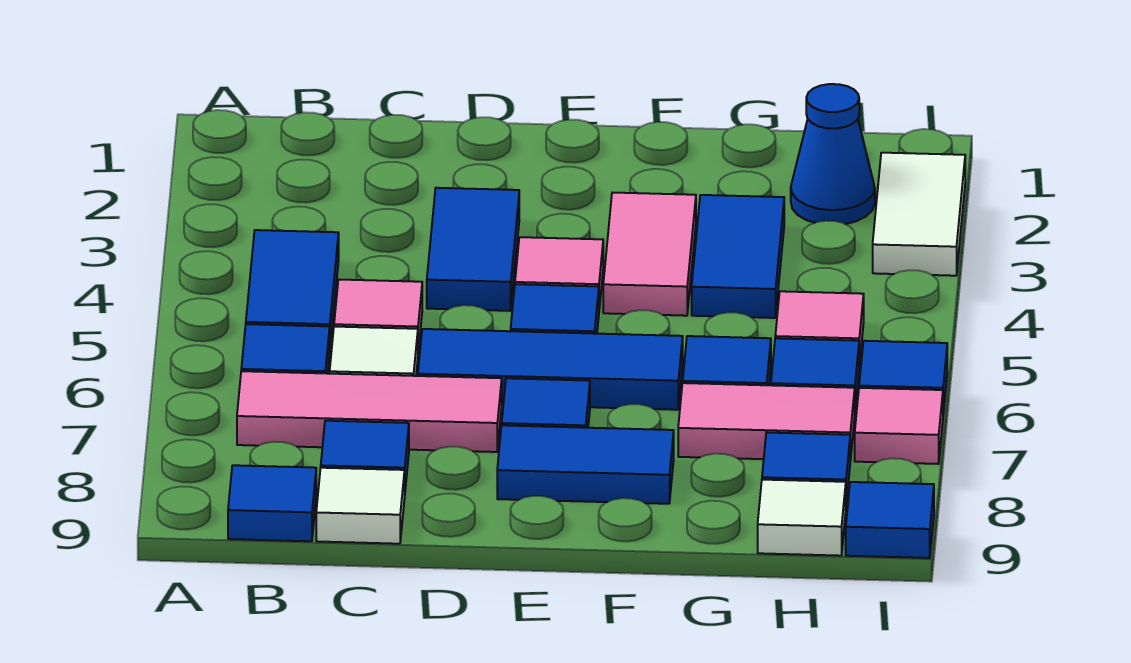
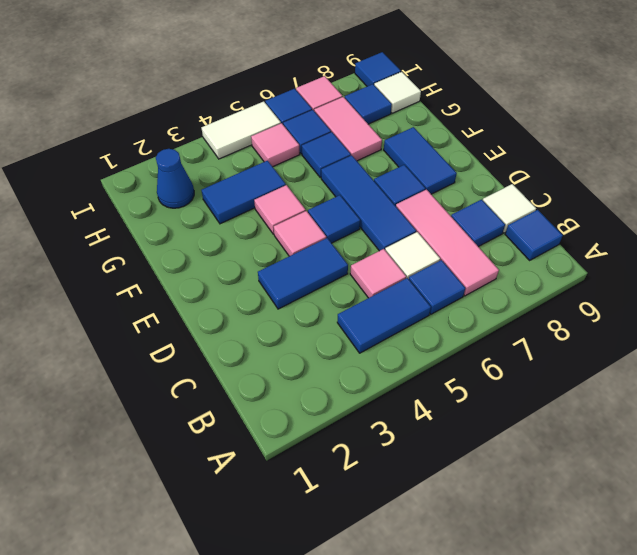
pink tile F3:F4 level 1 -> pink tile F4 level 1
white tile I2:I3 level 1 -> white tile I4:I5 level 1

